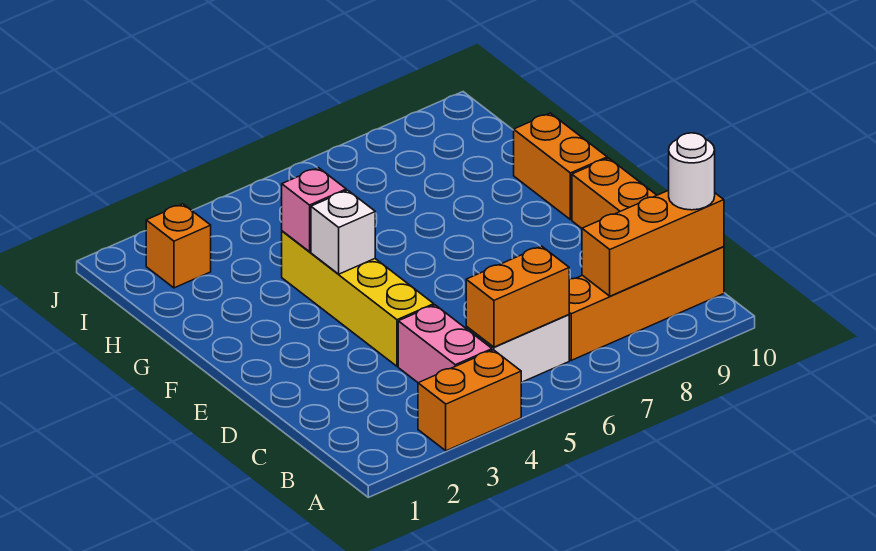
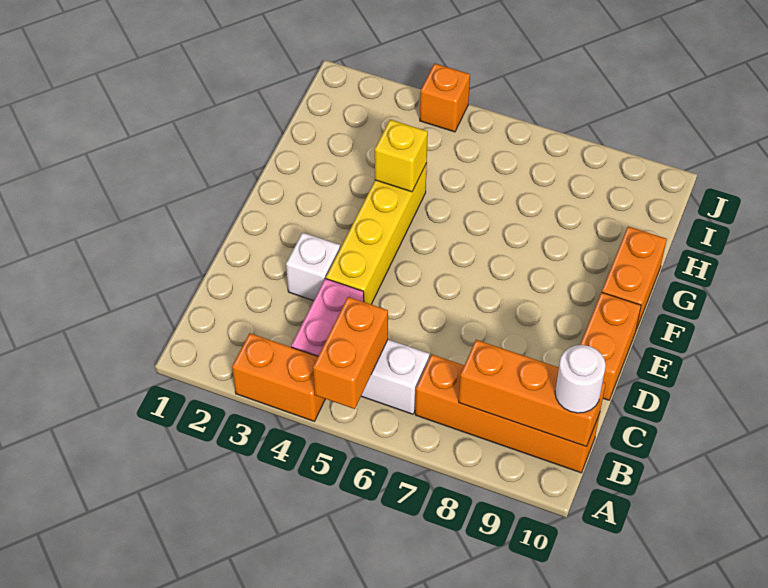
orange brick B5:B6 level 2 -> orange brick A5:B5 level 2
white brick F4 level 2 -> white brick D3 level 1
pink brick G4 level 2 -> yellow brick G4 level 2
orange brick I2 level 1 -> orange brick J4 level 1

